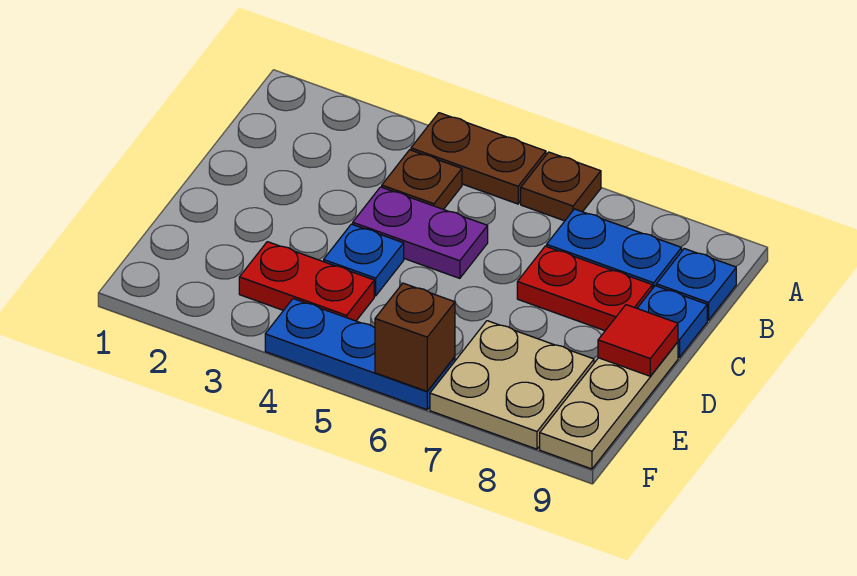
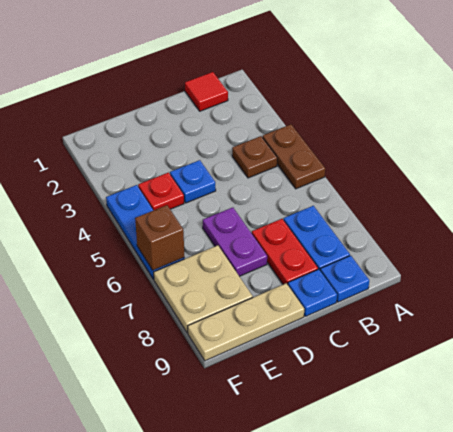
brown plate A6 level 1 -> none
purple plate C4:C5 level 1 -> purple plate D6:D7 level 1
red tile D9 level 2 -> red tile B1 level 1
red plate E3:E4 level 1 -> red plate E4 level 1

